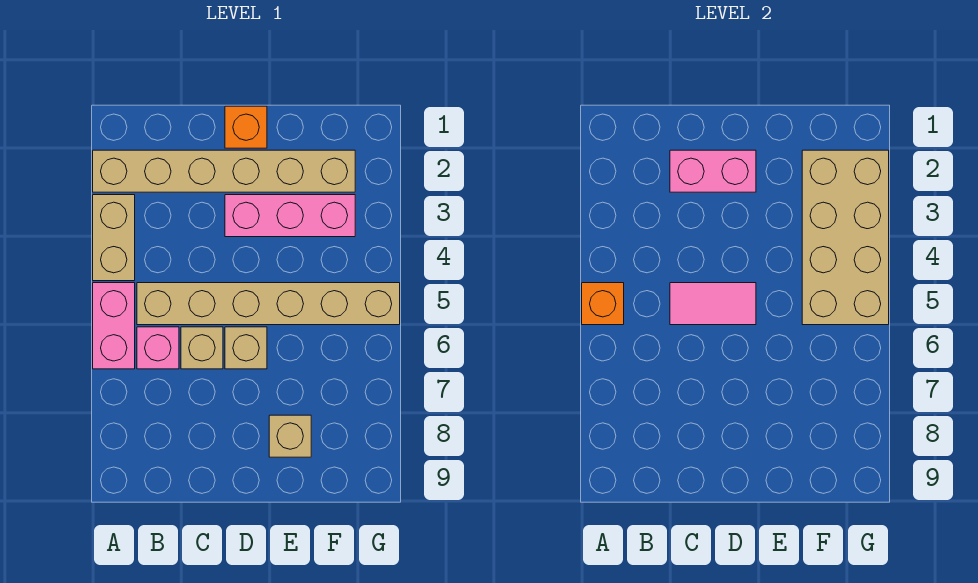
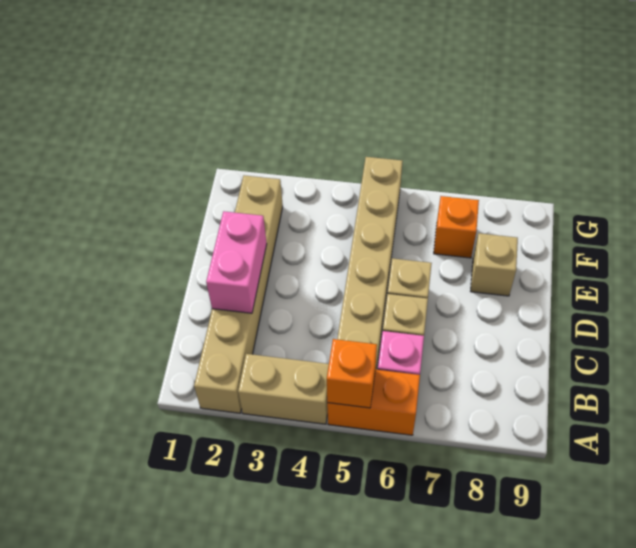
pink brick A5:A6 level 1 -> orange brick A5:A6 level 1
pink tile C5:D5 level 2 -> none
orange brick D1 level 1 -> orange brick F7 level 1
pink brick D3:F3 level 1 -> none
tan brick F2:G5 level 2 -> none

